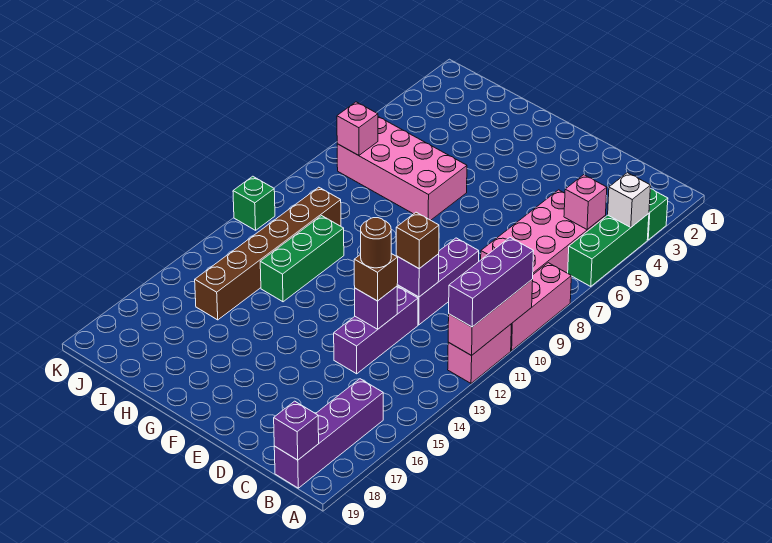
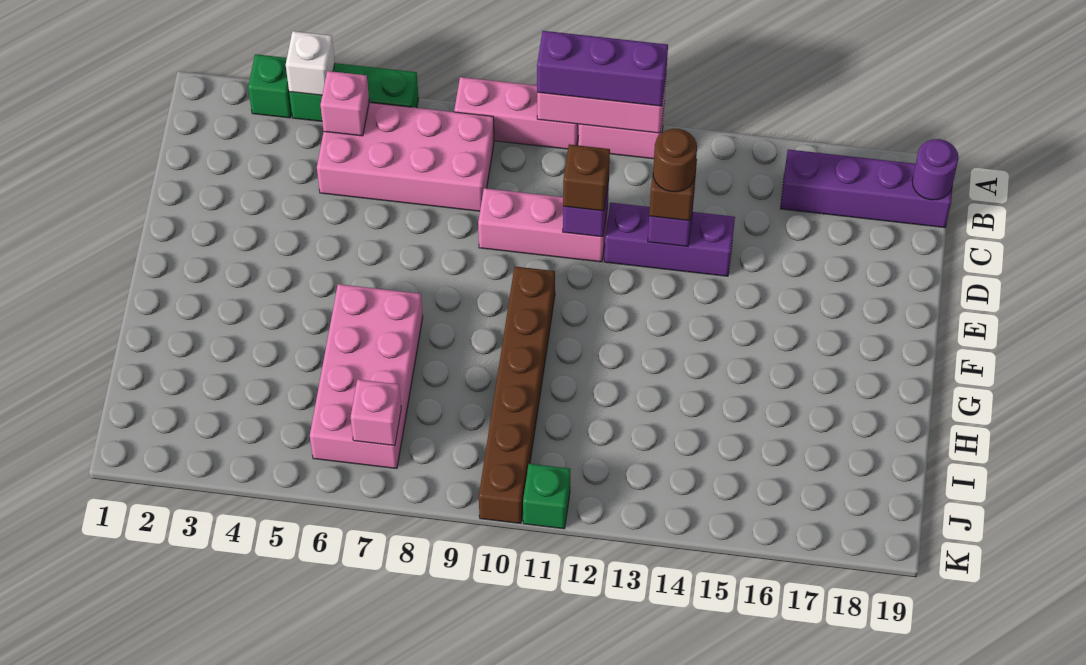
purple brick B19 level 2 -> purple round brick B19 level 2
purple brick D9:D11 level 1 -> pink brick D9:D11 level 1
green brick H11:H13 level 1 -> none
brown brick I10:I15 level 1 -> brown brick F10:K10 level 1

